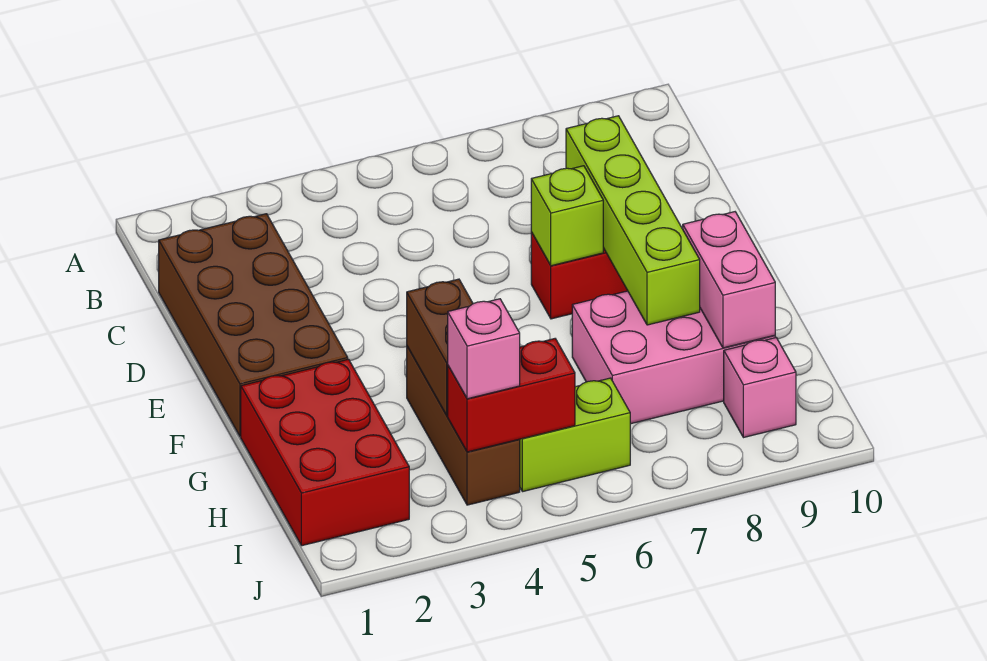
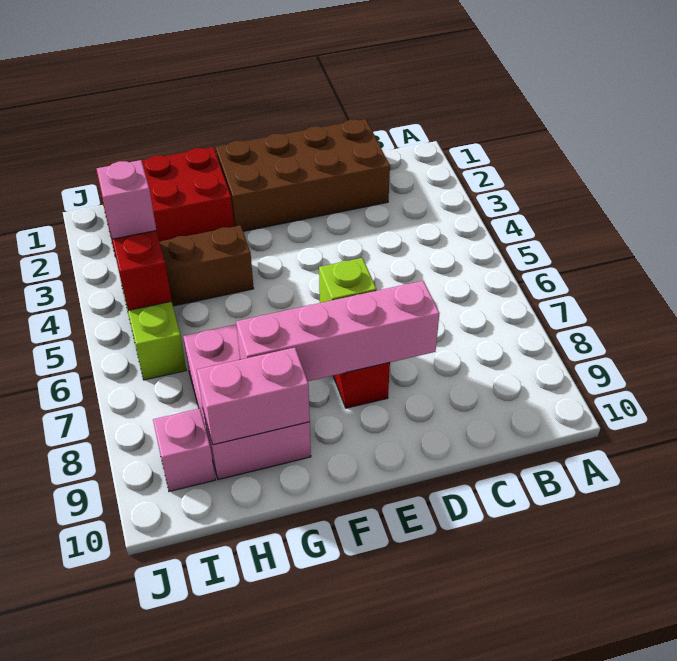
lime brick D8:G8 level 2 -> pink brick D8:G8 level 2
brown brick G4:H4 level 2 -> none

